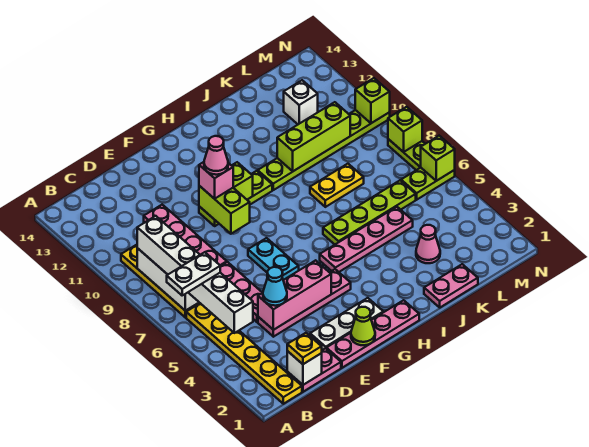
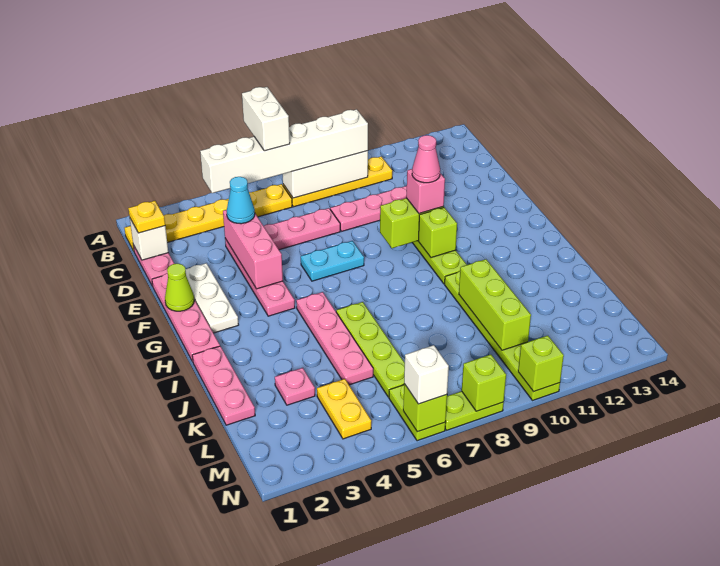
white plate A6:B6 level 4 -> white brick A6:B6 level 4
pink plate J1:K1 level 1 -> pink plate I1:K1 level 1
yellow plate J8:K8 level 1 -> yellow plate L4:M4 level 1
pink cone K3 level 1 -> pink plate K3 level 1
white brick L12 level 1 -> white brick N6 level 3

